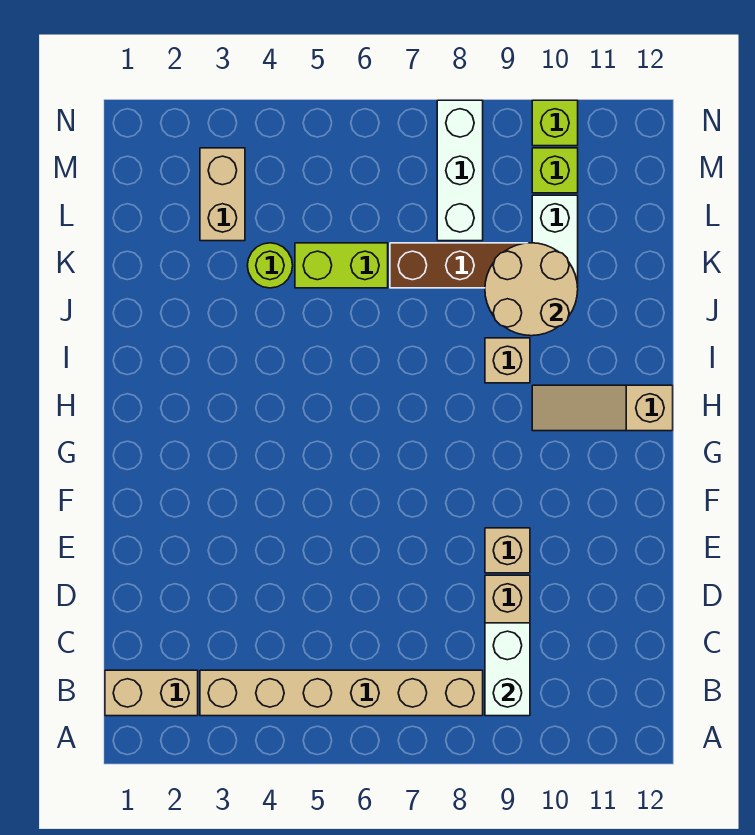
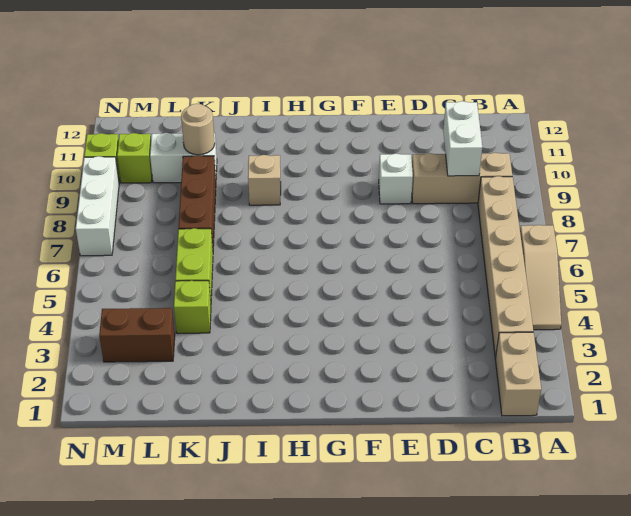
white brick B9:C9 level 2 -> white brick C9:C10 level 2
tan brick E9 level 1 -> white brick E9 level 1
tan slope H10:H12 level 1 top 12 -> tan slope A4:A6 level 1 top 6
tan round brick J9:K10 level 2 -> tan round brick K10 level 2
lime round brick K4 level 1 -> lime brick K4 level 1
tan brick L3:M3 level 1 -> brown brick L3:M3 level 1
white brick L8:N8 level 1 -> white brick N7:N9 level 1

